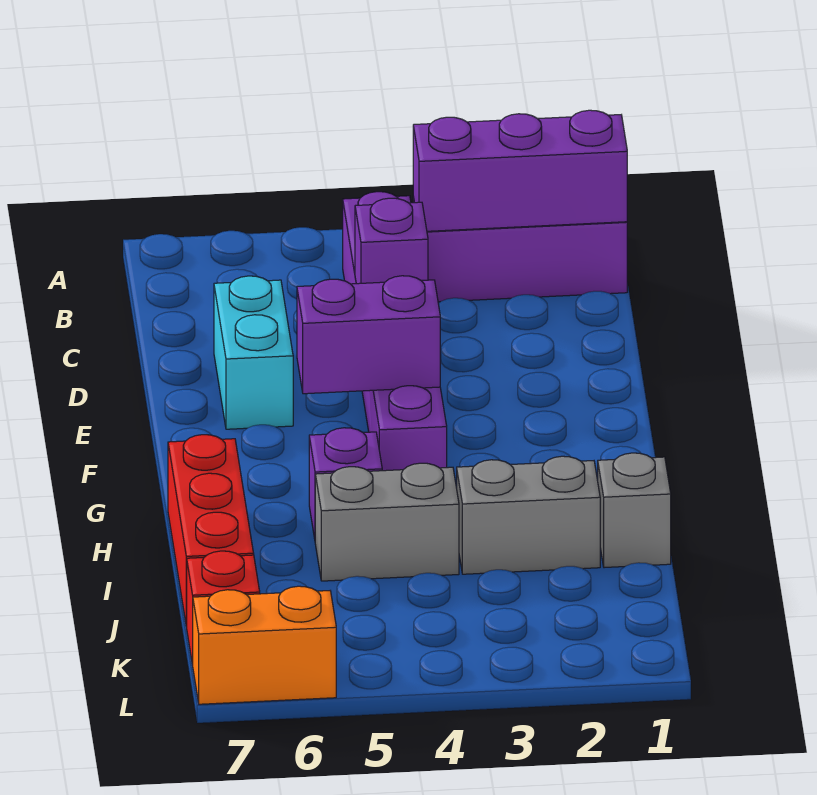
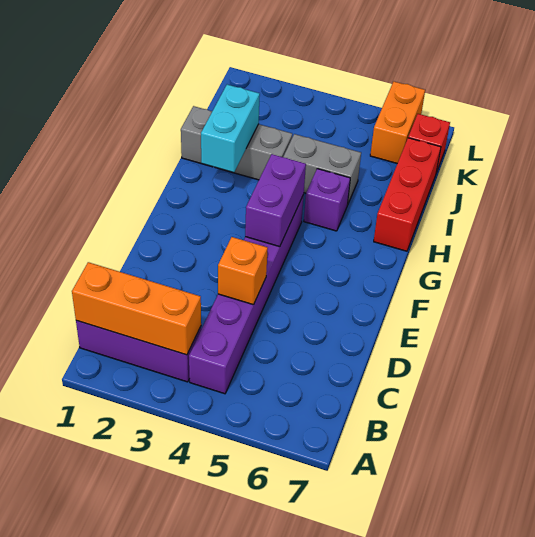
purple brick B1:B3 level 2 -> orange brick B1:B3 level 2
purple brick D4 level 2 -> orange brick D4 level 2
cyan brick D6:E6 level 1 -> cyan brick H2:I2 level 2
purple brick F4:F5 level 2 -> purple brick F4:G4 level 2
orange brick L6:L7 level 1 -> orange brick K6:L6 level 1

